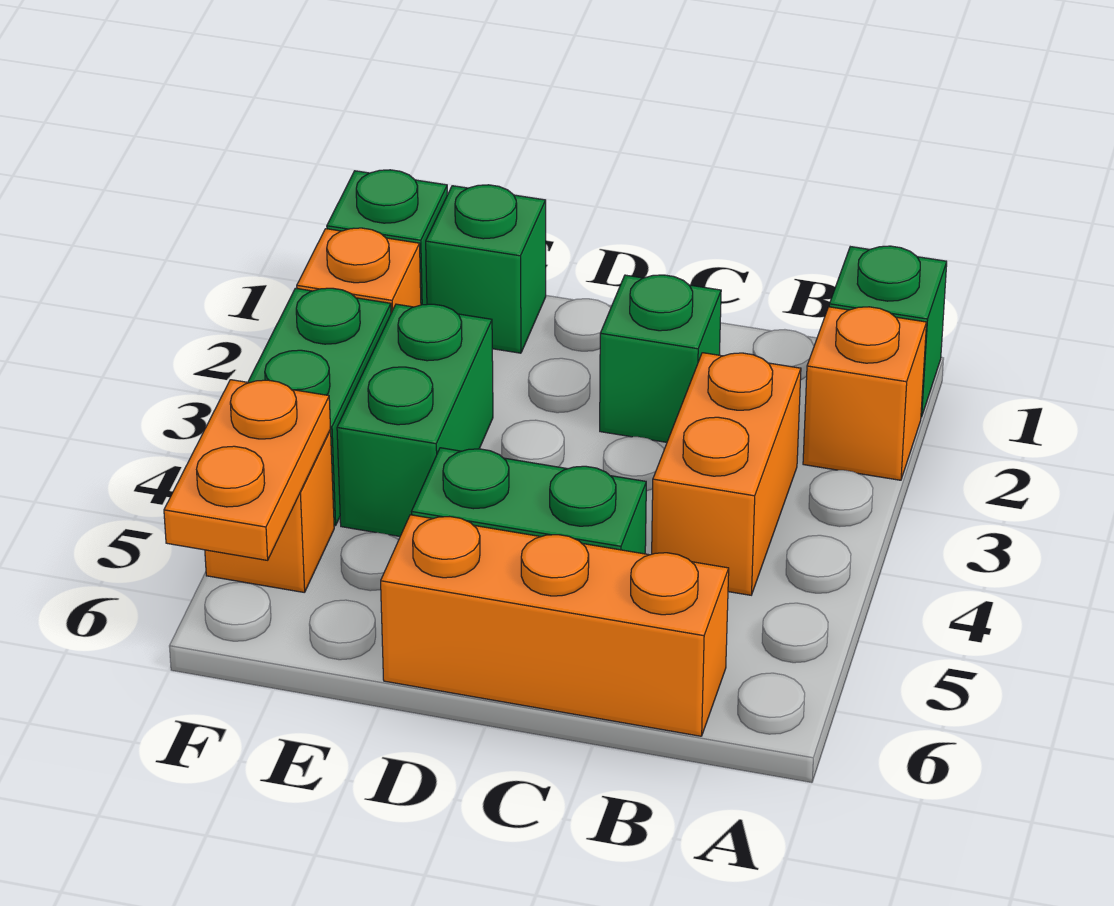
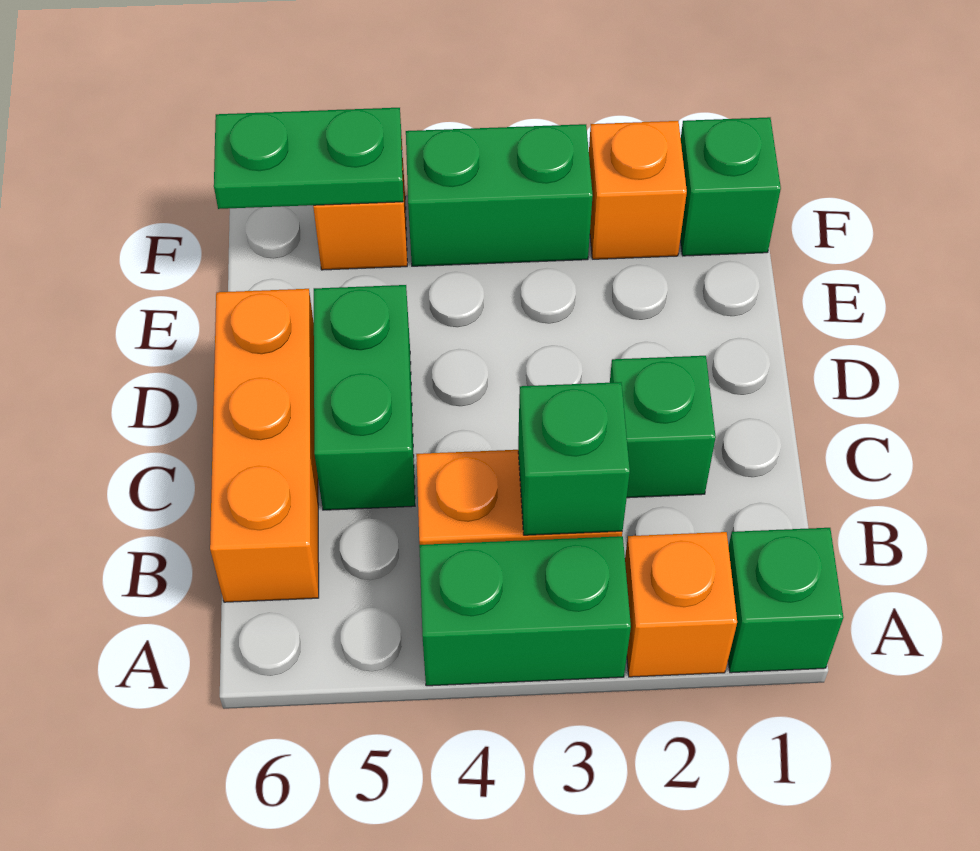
green brick E1 level 1 -> green brick B3 level 2
green brick E3:E4 level 1 -> green brick A3:A4 level 1
orange plate F5:F6 level 2 -> green plate F5:F6 level 2

